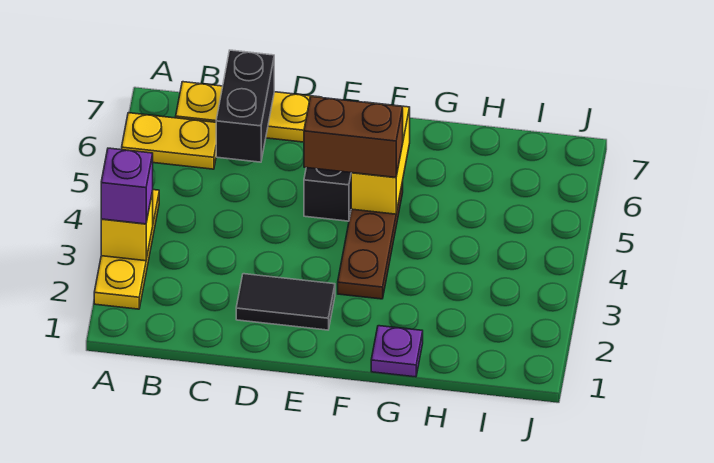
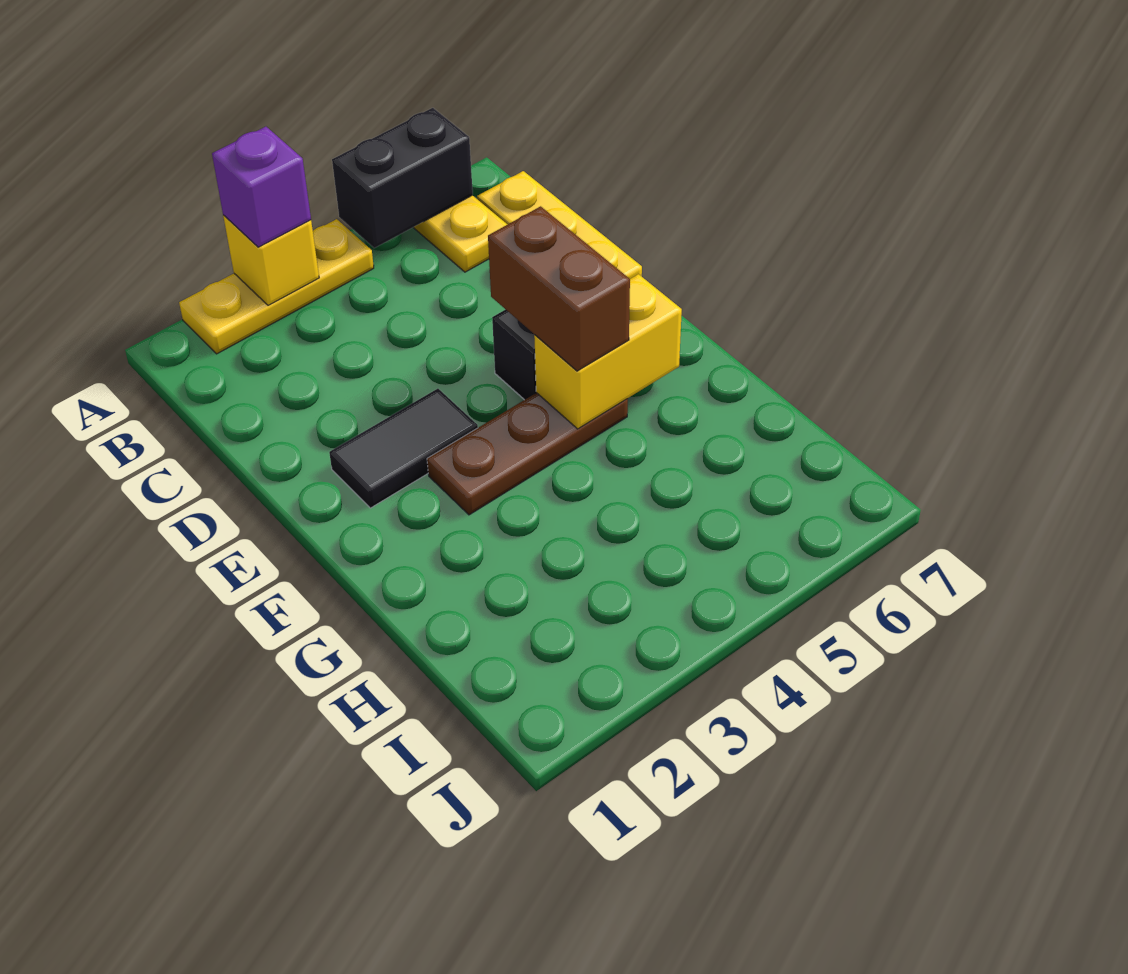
black brick C6:C7 level 2 -> black brick A5:A6 level 2
black tile D2:E2 level 1 -> black tile E2:E3 level 1
purple plate G1 level 1 -> none

